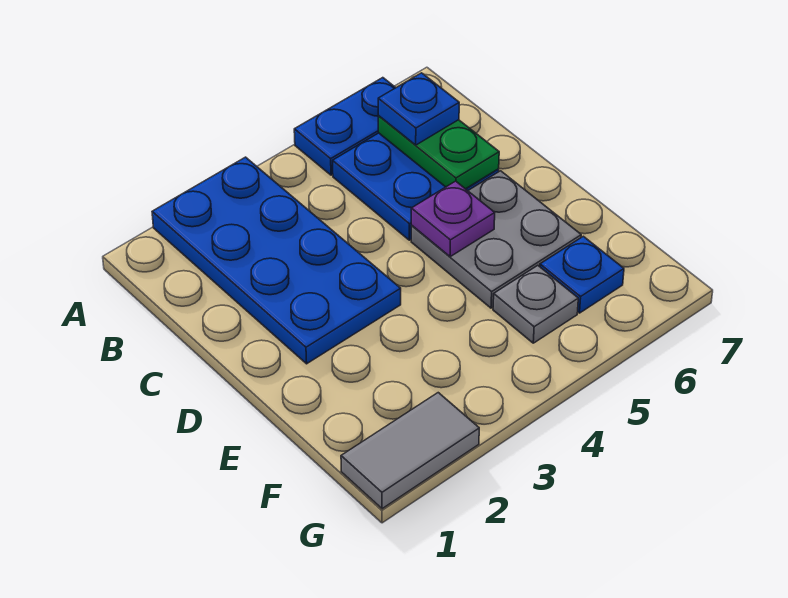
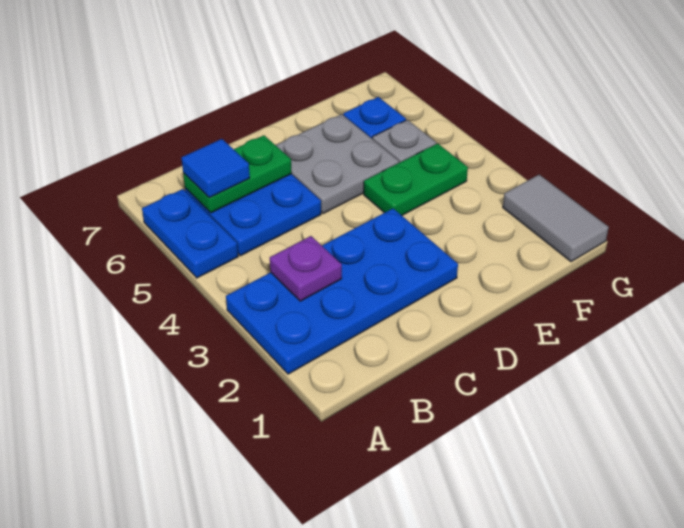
blue plate B6 level 3 -> blue tile B6 level 3
purple plate D5 level 2 -> purple plate B3 level 2
none -> green plate E4:F4 level 1

